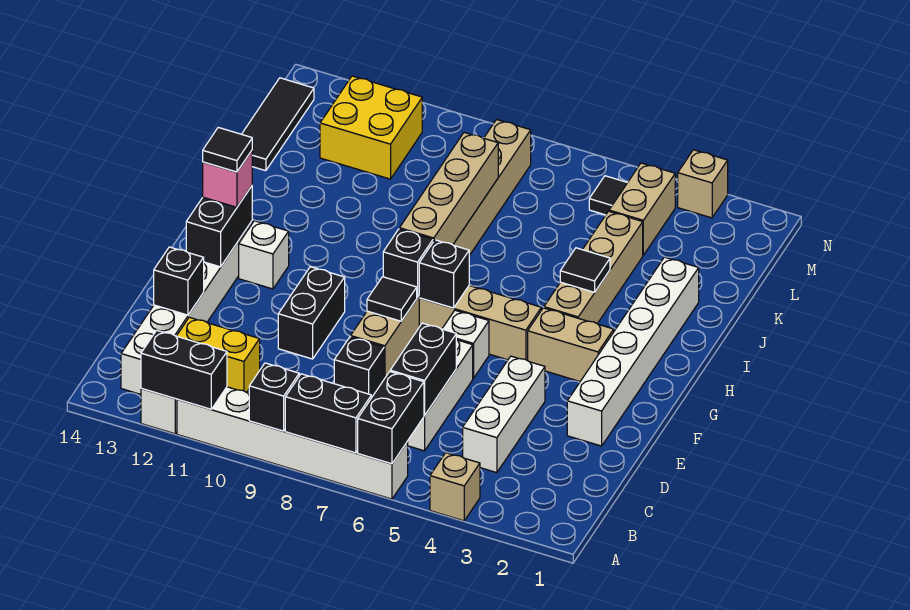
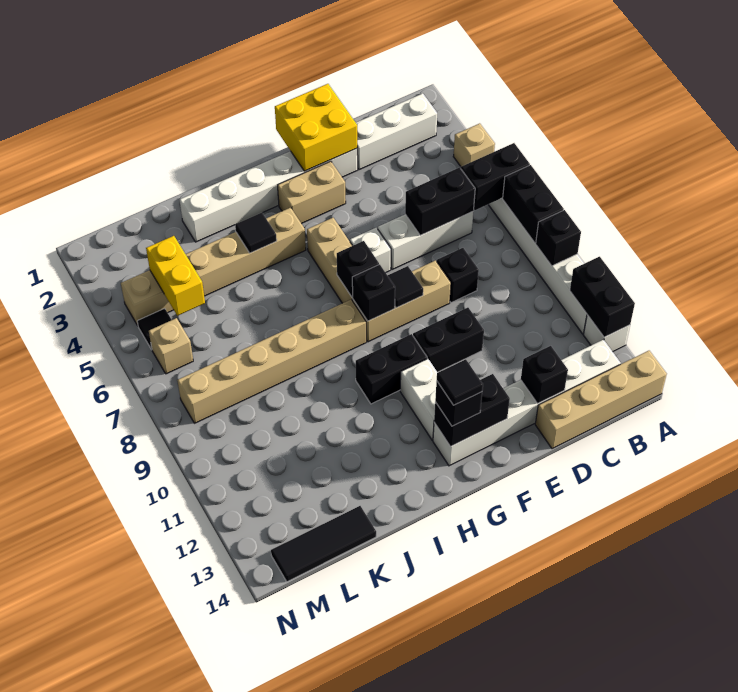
white brick C4:E4 level 1 -> white brick B2:D2 level 1
yellow brick C11:C12 level 1 -> yellow brick L4:L5 level 2
tan brick G3:G4 level 1 -> tan brick F3:G3 level 1
none -> black brick G10:H10 level 1
white brick G12 level 1 -> white brick G11:G12 level 1
pink brick G13 level 3 -> black brick G13 level 3
tan brick H8:K8 level 2 -> tan brick A14:D14 level 1
yellow brick L11:M12 level 1 -> yellow brick E1:F2 level 2
tan brick N3 level 1 -> tan brick M6 level 1

